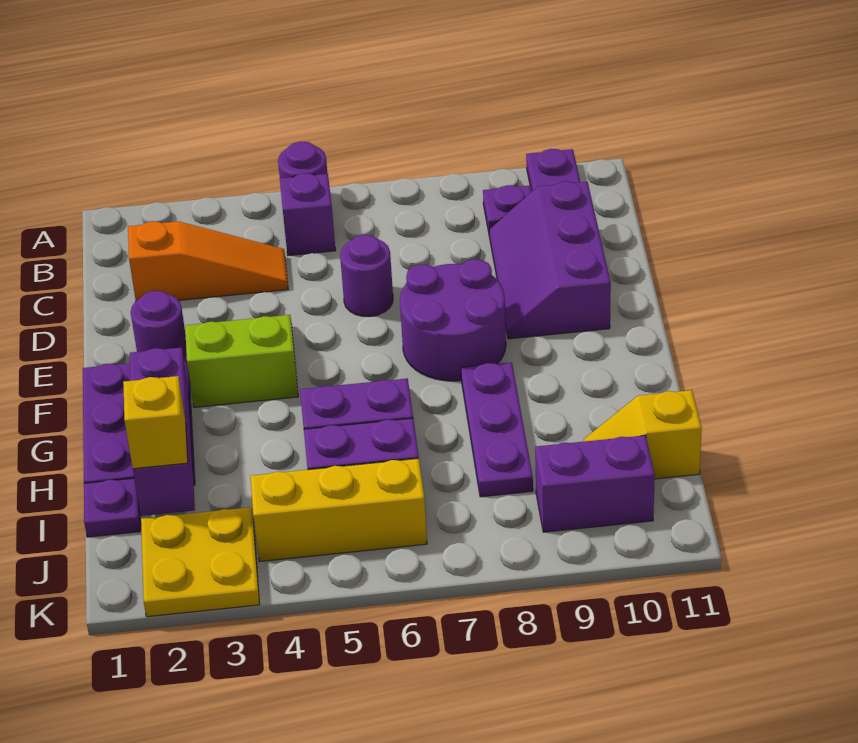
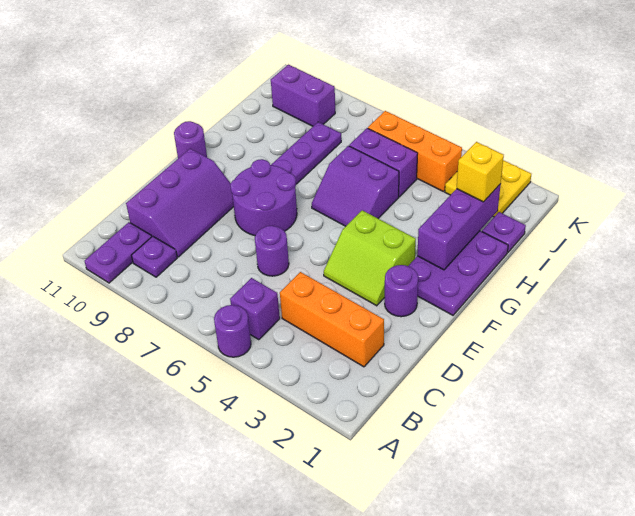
orange slope C2:C4 level 1 top 2 -> orange brick C2:C4 level 1
none -> purple round brick F11 level 1
yellow slope I10:I11 level 1 top 11 -> none
yellow brick J4:J6 level 1 -> orange brick J4:J6 level 1

